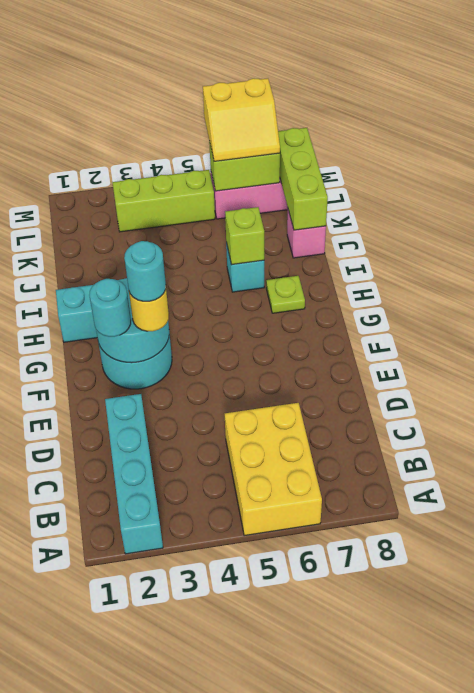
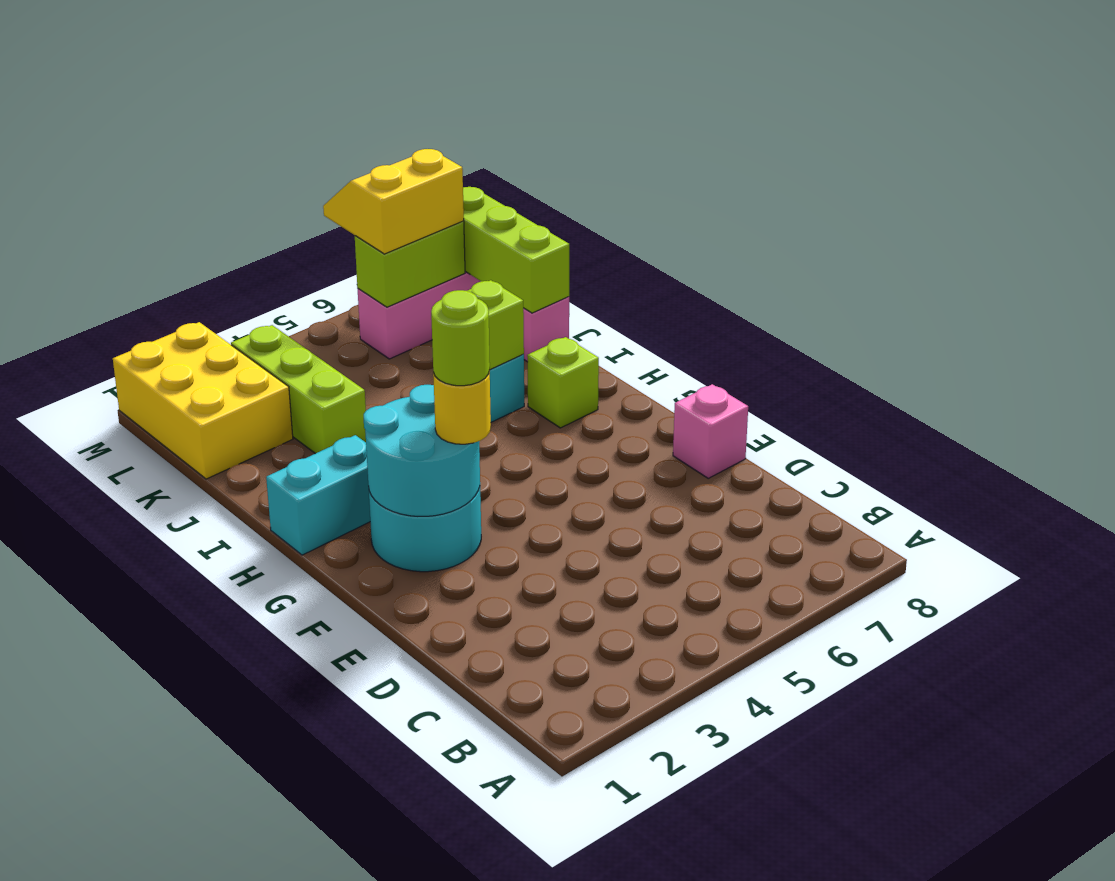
cyan brick A2:D2 level 1 -> none
yellow brick A5:C6 level 1 -> yellow brick K1:M2 level 1
none -> pink brick E8 level 1
cyan round brick F2 level 3 -> none
cyan round brick F3 level 4 -> lime round brick F3 level 4
lime plate H7 level 1 -> lime brick H7 level 1
lime brick L3:L5 level 1 -> lime brick J3:L3 level 1
yellow slope L6:M7 level 3 top M -> yellow slope L6:M7 level 3 top L

